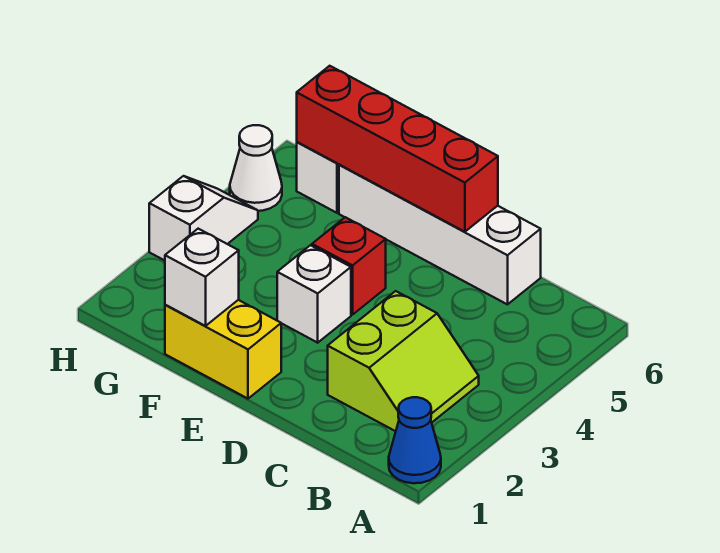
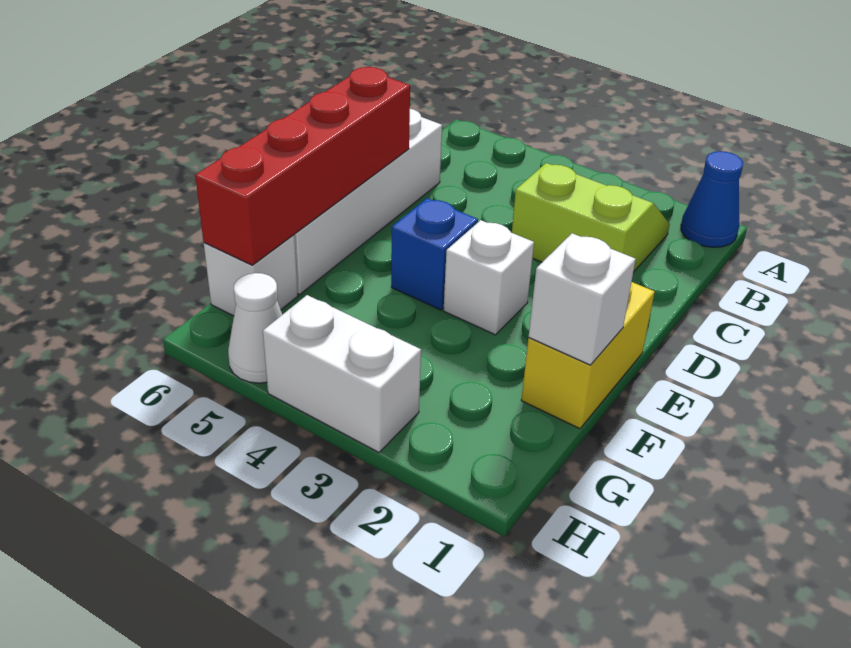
red brick E4 level 1 -> blue brick E4 level 1
white slope H3:H4 level 1 top 3 -> white brick H3:H4 level 1

